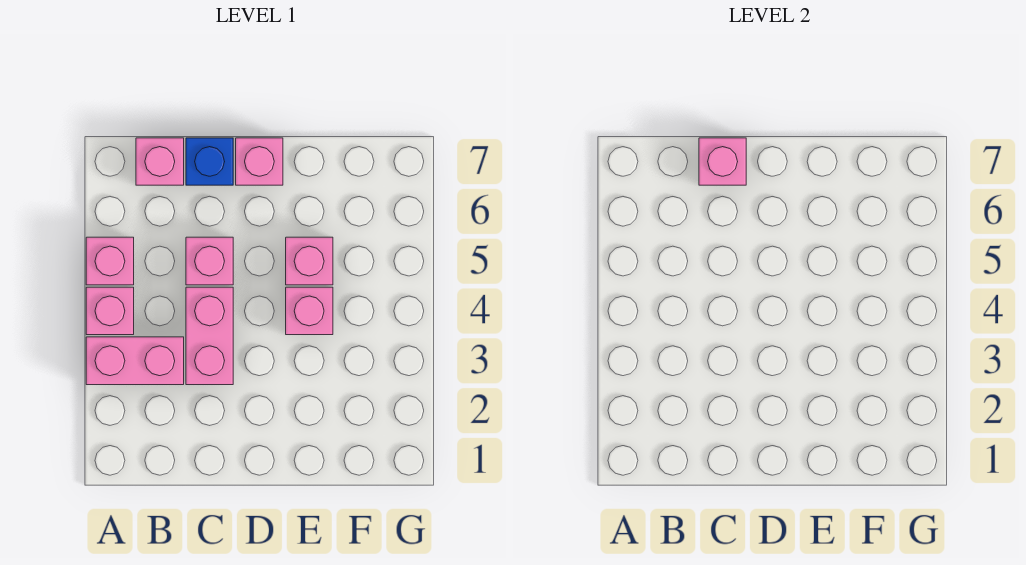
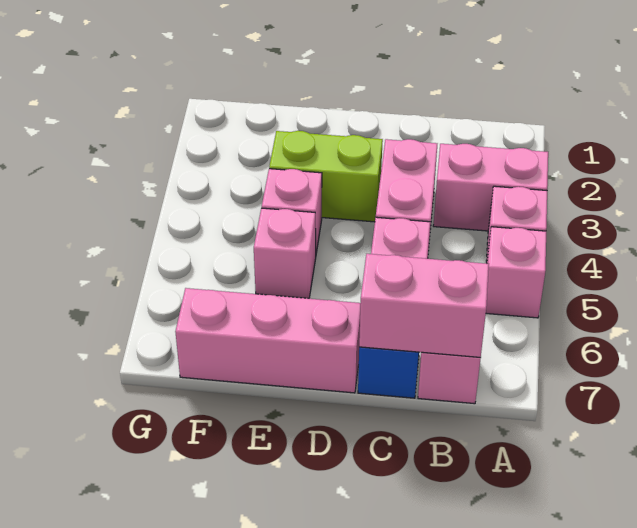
pink brick C7 level 2 -> pink brick B7:C7 level 2
none -> lime brick D3:E3 level 1
pink brick D7 level 1 -> pink brick D7:F7 level 1

